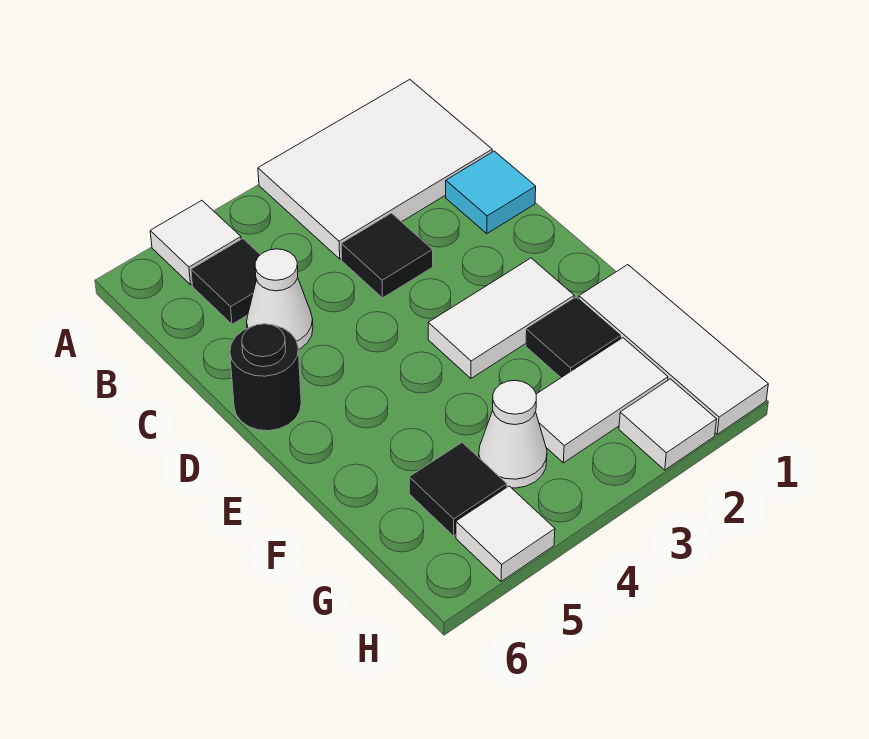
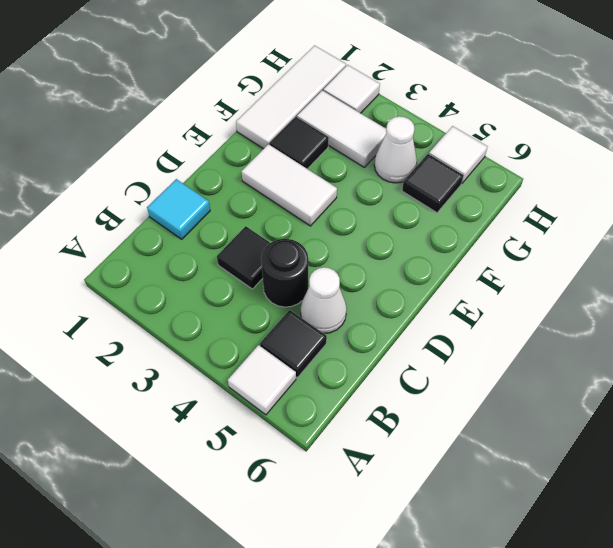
white tile A1:B3 level 1 -> none
black round brick D6 level 1 -> black round brick C4 level 1

